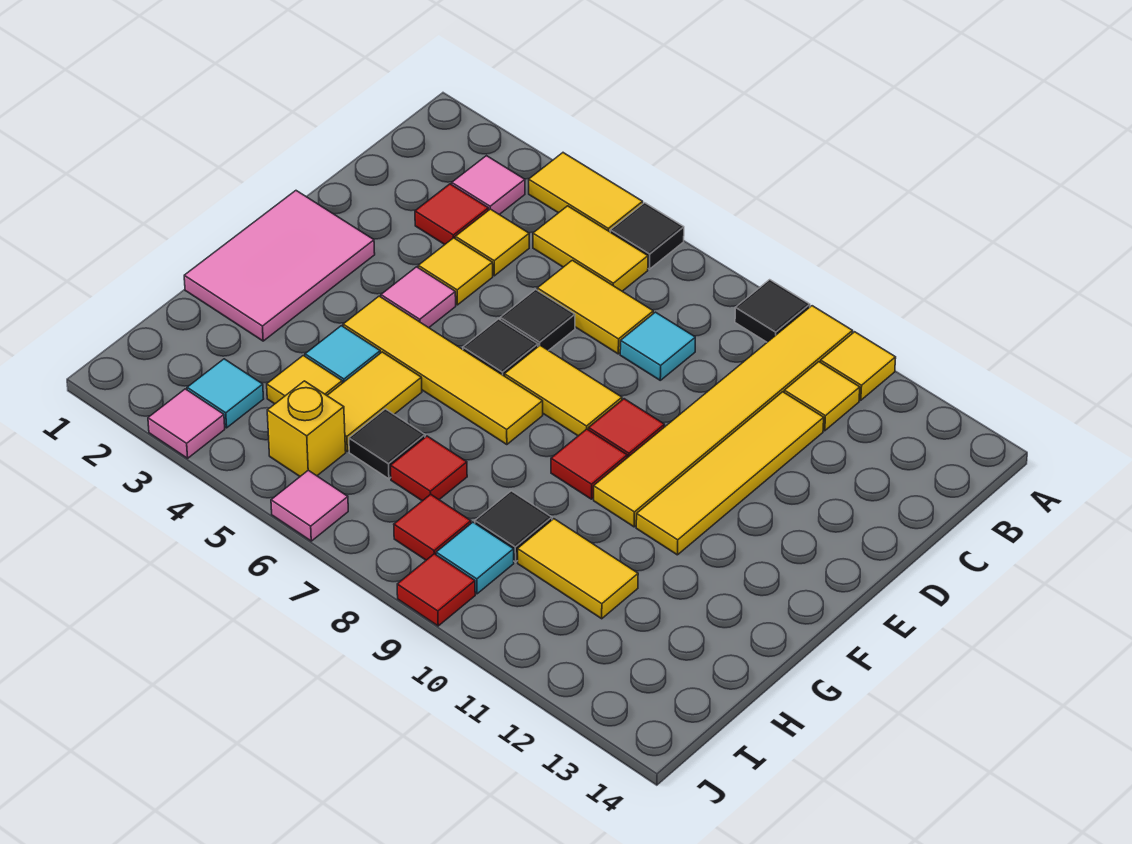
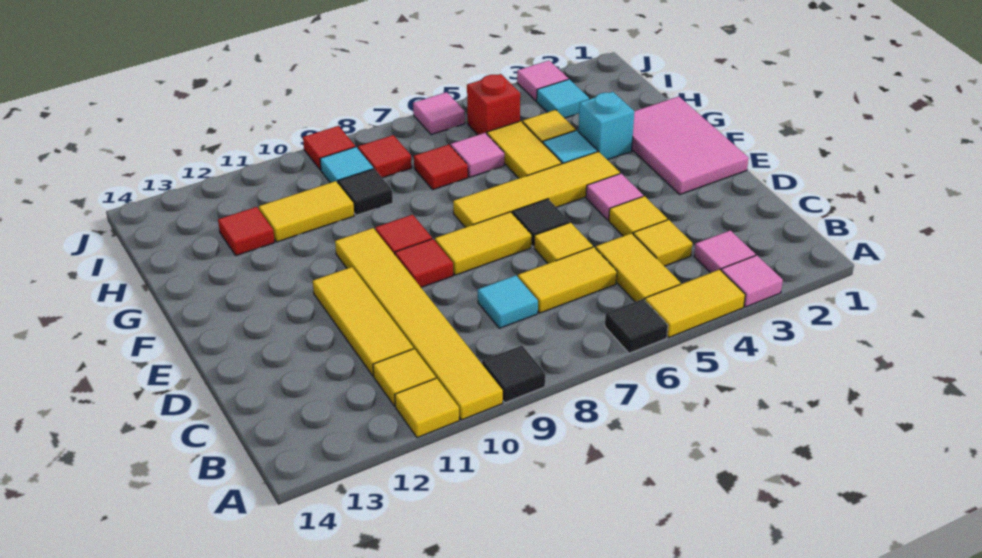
none -> pink tile A3 level 1
yellow tile B5:B6 level 1 -> yellow tile B5:C5 level 1
red tile C3 level 1 -> red tile H12 level 1
yellow tile C11:F11 level 1 -> yellow tile C11:E11 level 1
black tile D6 level 1 -> yellow tile D6 level 1
none -> cyan brick G3 level 1
black tile H6 level 1 -> pink tile H6 level 1
yellow brick I5 level 1 -> red brick I5 level 1

